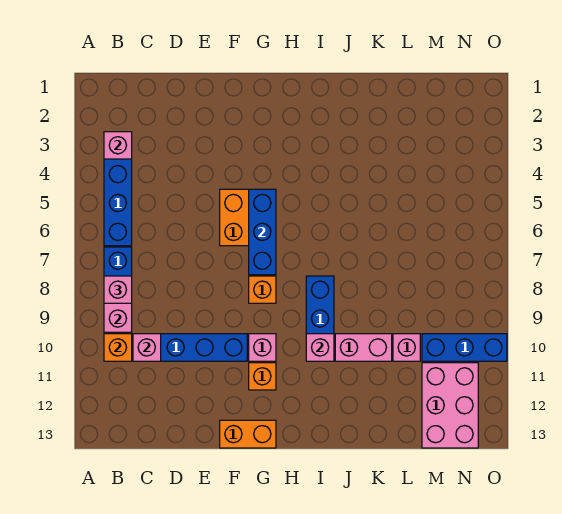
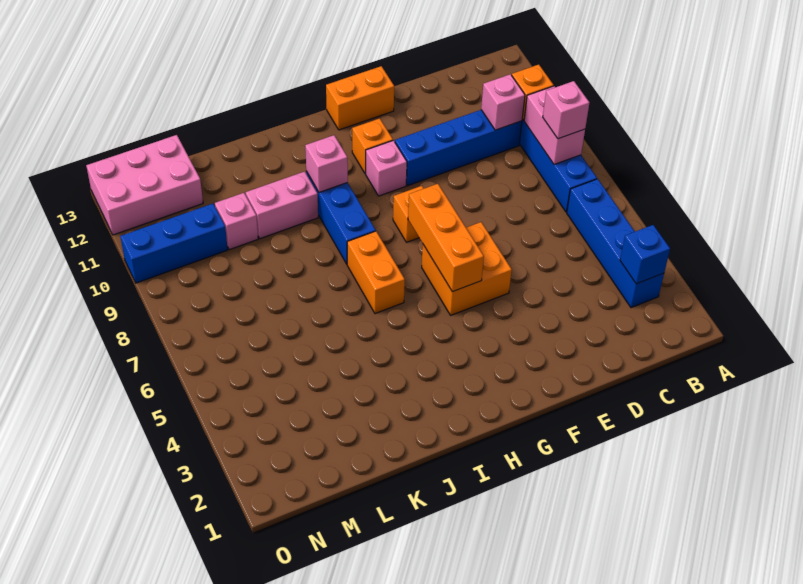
pink brick B3 level 2 -> blue brick B3 level 2
blue brick G5:G7 level 2 -> orange brick G5:G7 level 2
none -> orange brick I6:I7 level 1
pink brick M11:N13 level 1 -> pink brick M12:O13 level 1

